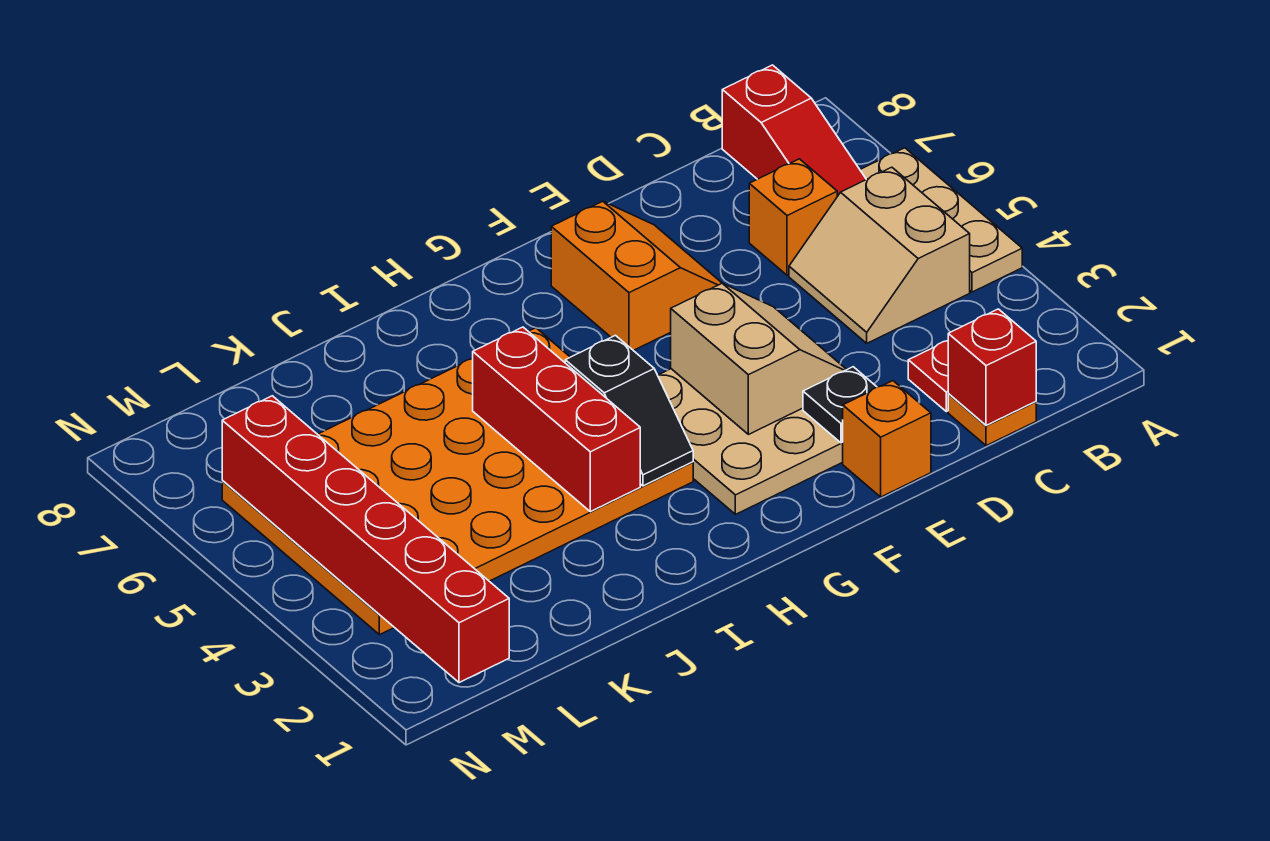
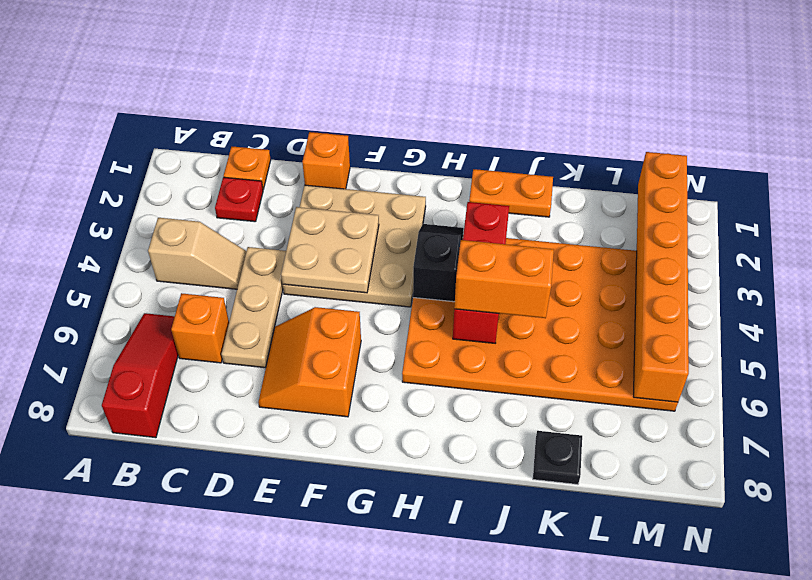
tan plate A4:A6 level 1 -> tan plate D4:D6 level 1
tan slope B4:C5 level 1 top B -> tan slope B4:C4 level 1 top B
red brick C1 level 2 -> none
black plate E2 level 2 -> black plate K8 level 1
tan slope E3:F4 level 2 top F -> tan plate E3:F4 level 2
none -> orange plate I1:J1 level 1
none -> orange brick I5:J5 level 3
red brick M1:M6 level 2 -> orange brick M1:M6 level 2

